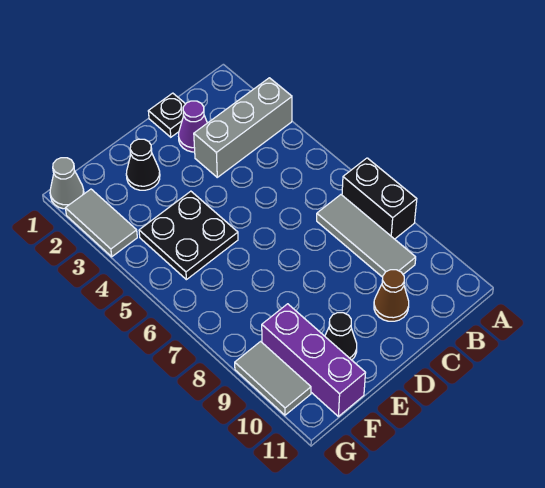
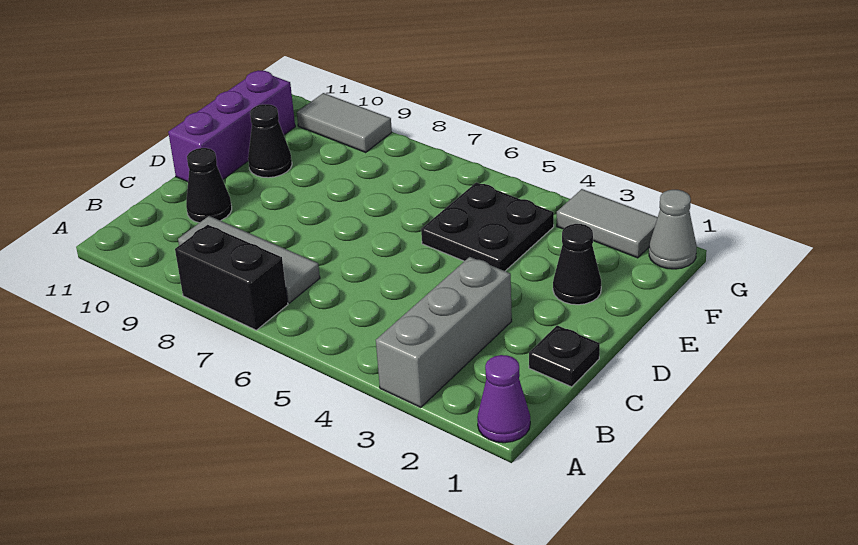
purple cone C2 level 1 -> purple cone A1 level 1
brown cone C10 level 1 -> black cone C10 level 1
purple brick F9:F11 level 1 -> purple brick D11:F11 level 1

